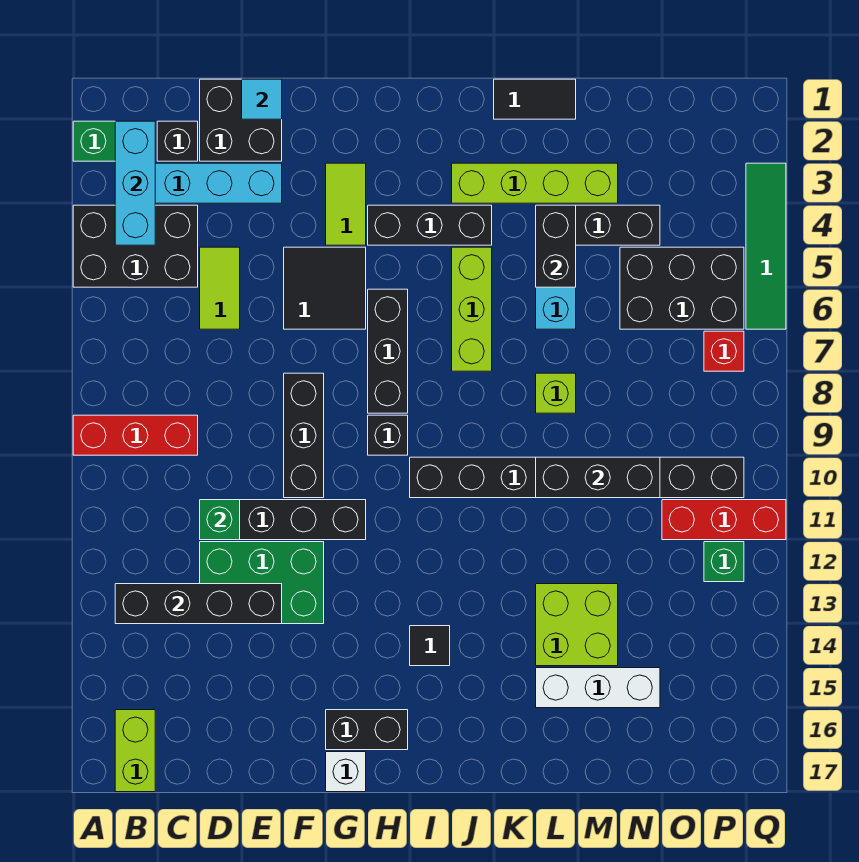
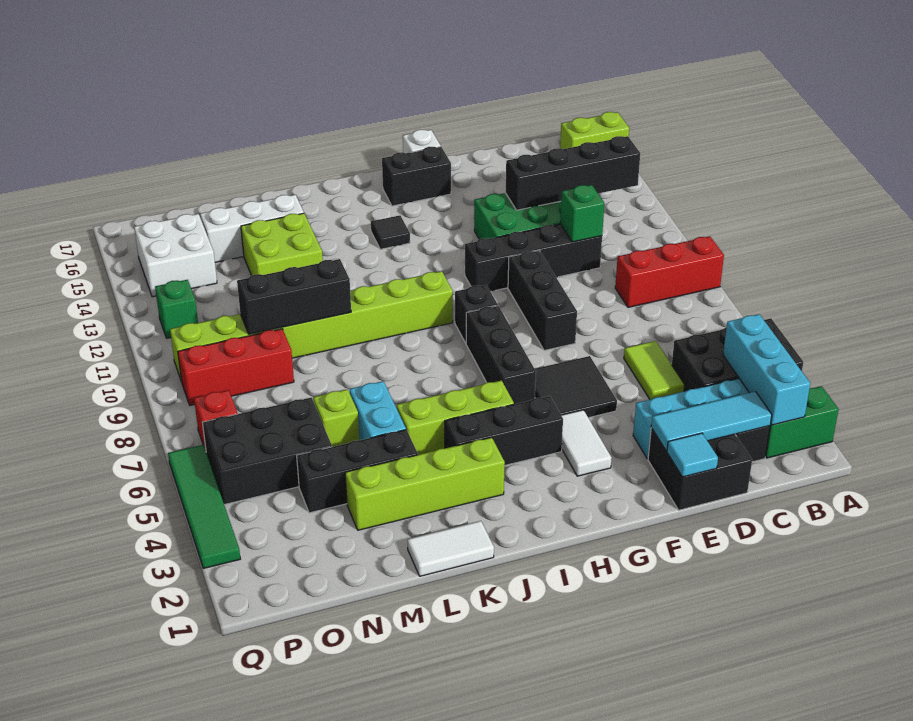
lime brick B16:B17 level 1 -> lime brick A16:B16 level 1
none -> cyan tile C2:E2 level 2
lime tile G3:G4 level 1 -> white tile G3:G4 level 1
black brick I10:P10 level 1 -> lime brick I10:P10 level 1
lime brick J5:J7 level 1 -> lime brick I5:K5 level 1
black tile K1:L1 level 1 -> white tile K1:L1 level 1
black brick L4:L5 level 2 -> none
lime brick L8 level 1 -> lime brick M6 level 1
red brick O11:Q11 level 1 -> red brick N9:P9 level 1
none -> white brick O14:P15 level 1

